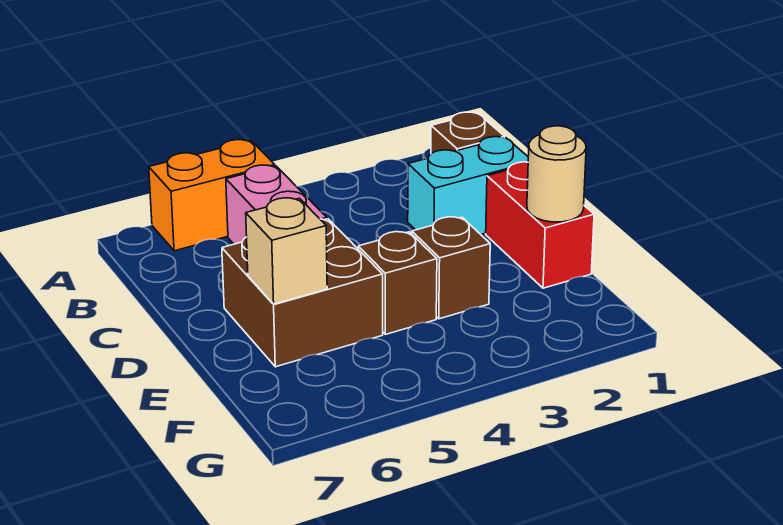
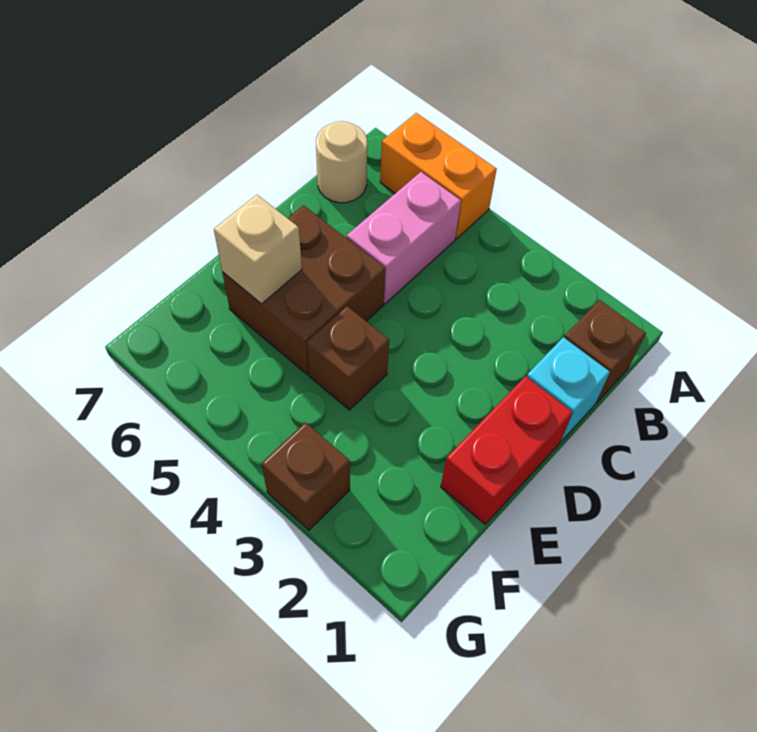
cyan brick C1:C2 level 1 -> cyan brick C1 level 1
tan round brick E1 level 2 -> tan round brick B7 level 1
brown brick E3 level 1 -> brown brick G3 level 1

